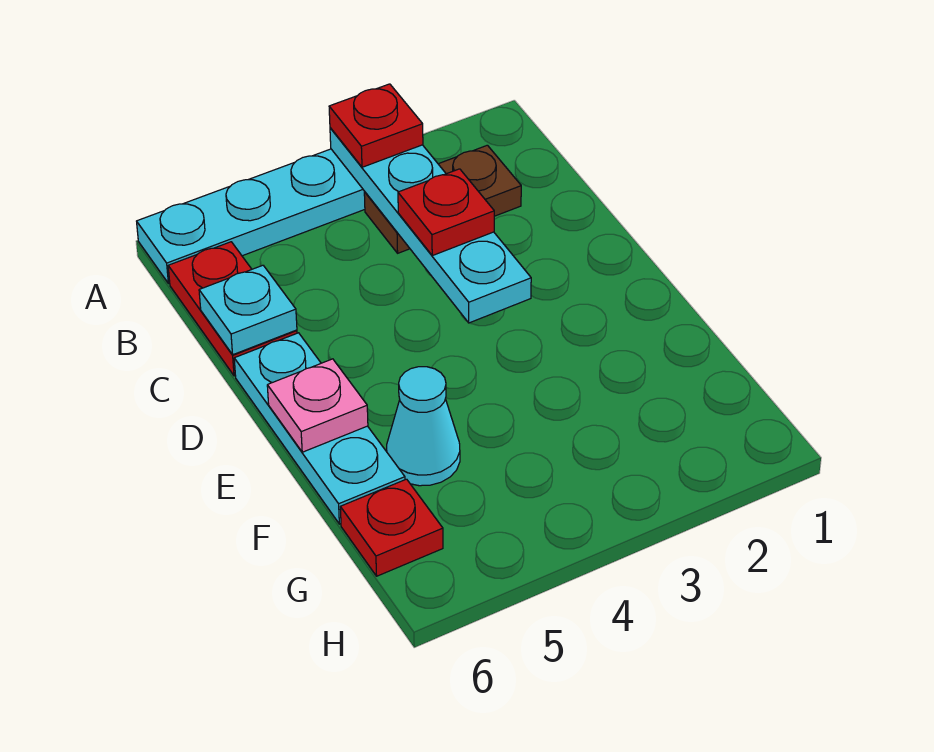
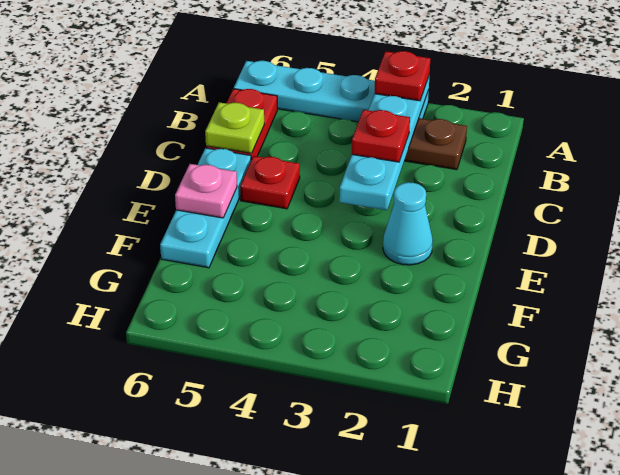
cyan plate C6 level 2 -> lime plate C6 level 2
cyan cone F5 level 1 -> cyan cone E2 level 1
red plate G6 level 1 -> red plate D5 level 1

